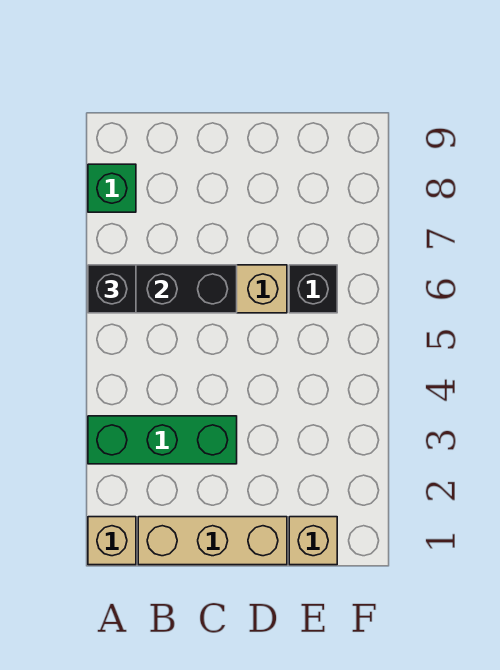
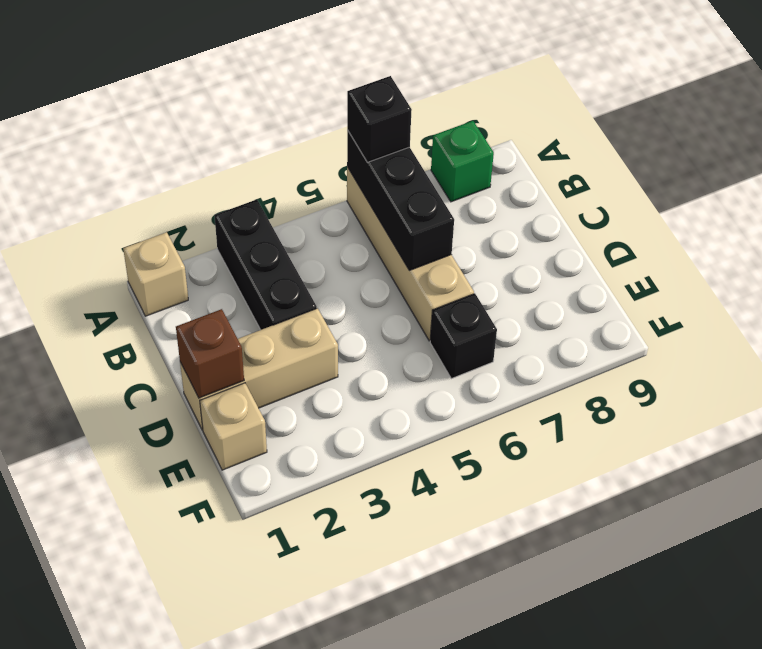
green brick A3:C3 level 1 -> black brick A3:C3 level 1
tan brick B1:D1 level 1 -> tan brick D1:D3 level 1
none -> brown brick D1 level 2

